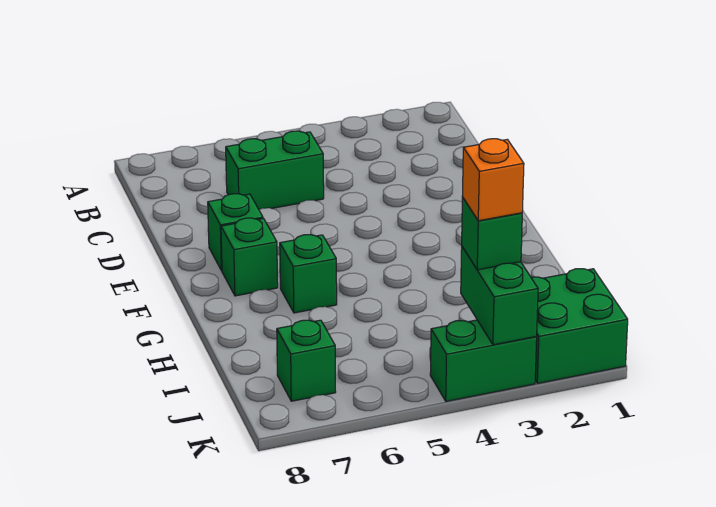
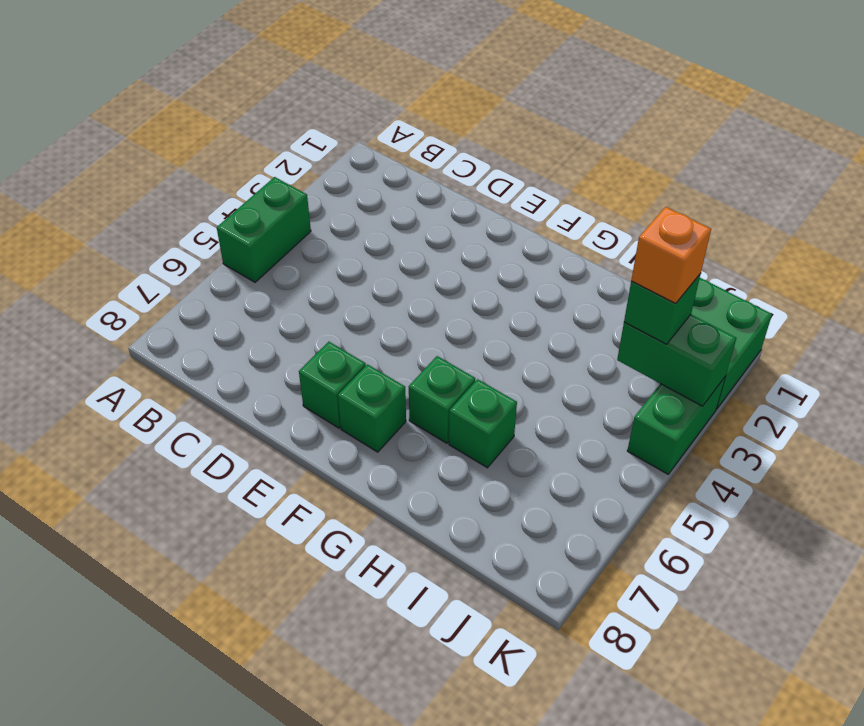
green brick C5:C6 level 1 -> green brick A4:A5 level 1
green brick J7 level 1 -> green brick H6 level 1

